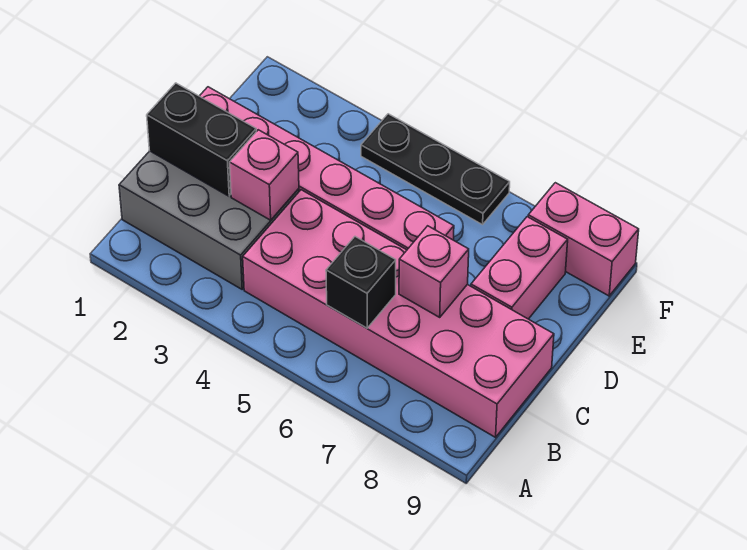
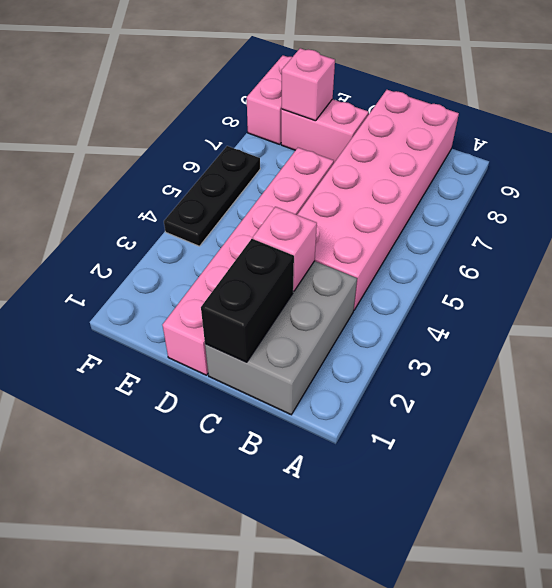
black brick B6 level 2 -> none
pink brick C7 level 2 -> pink brick E8 level 2

